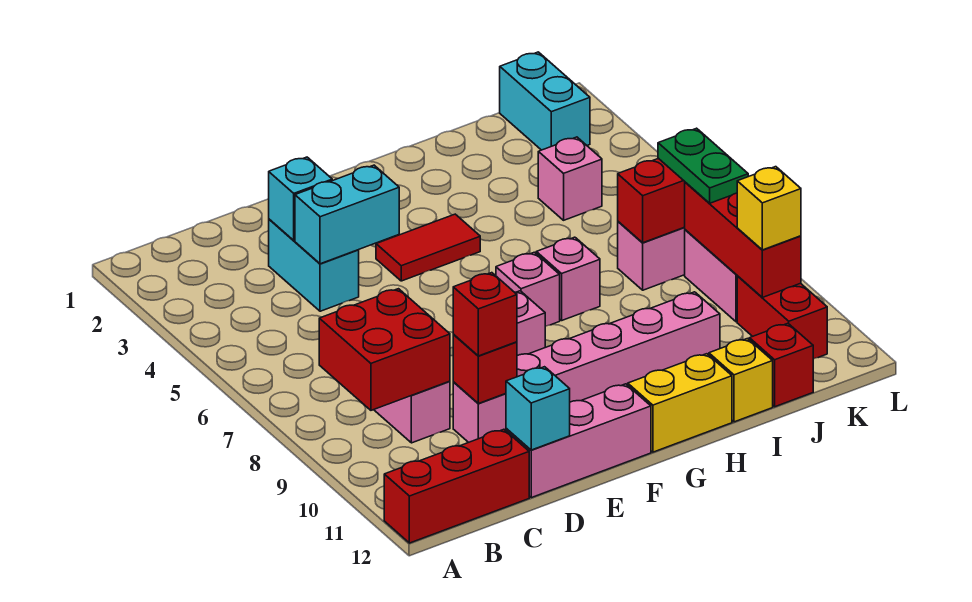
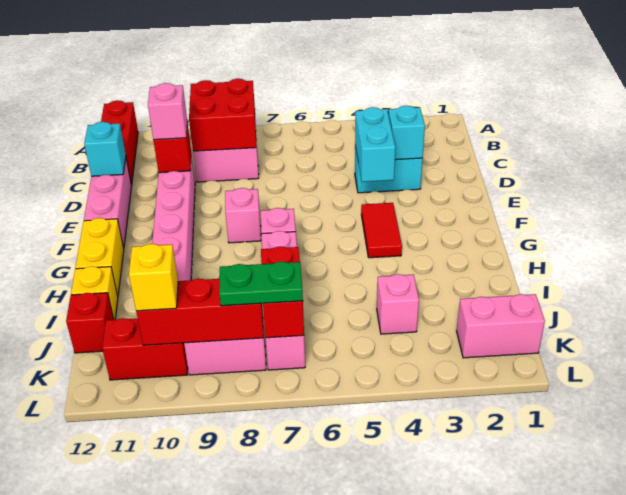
red brick D10 level 3 -> pink brick D10 level 3
cyan brick K1:K2 level 1 -> pink brick K1:K2 level 1

